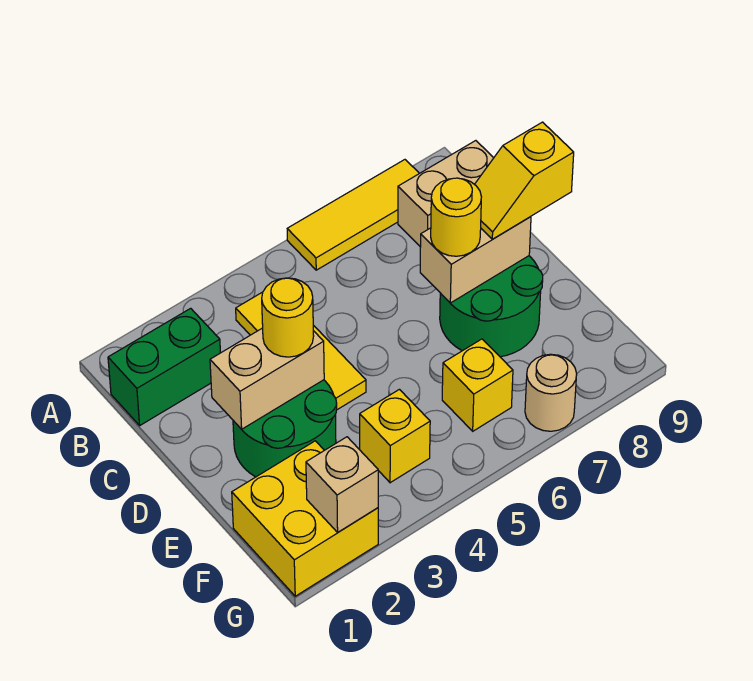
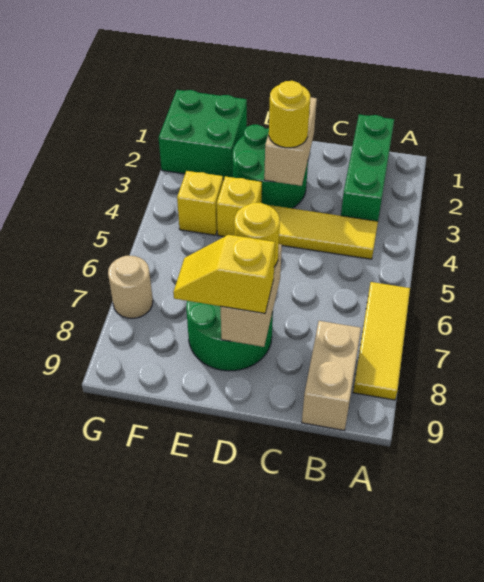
green brick B1:B2 level 1 -> green brick B1:B3 level 1
yellow slope D8:D9 level 3 top 9 -> yellow slope D8:E8 level 3 top D
yellow brick F1:G2 level 1 -> green brick F1:G2 level 1
yellow brick F6 level 1 -> yellow brick E4 level 1
tan brick G2 level 2 -> none

